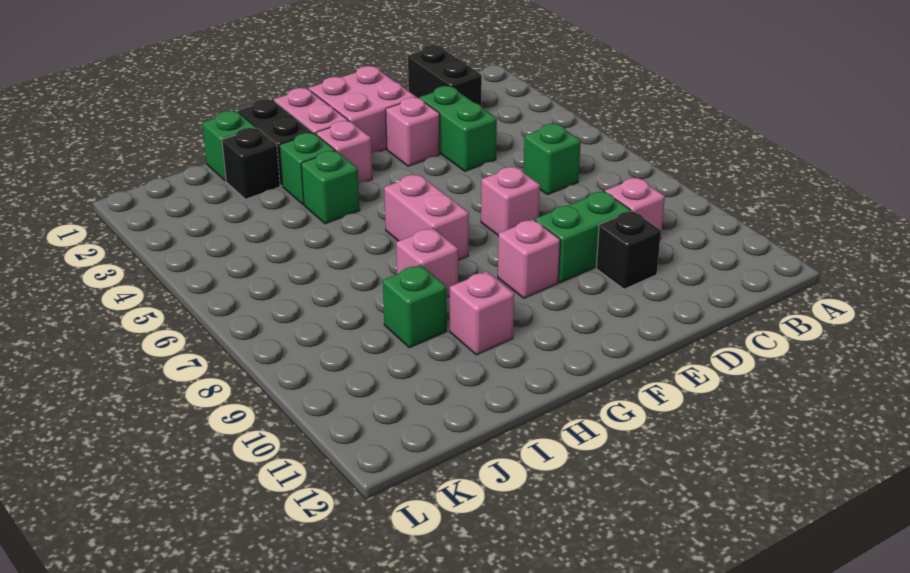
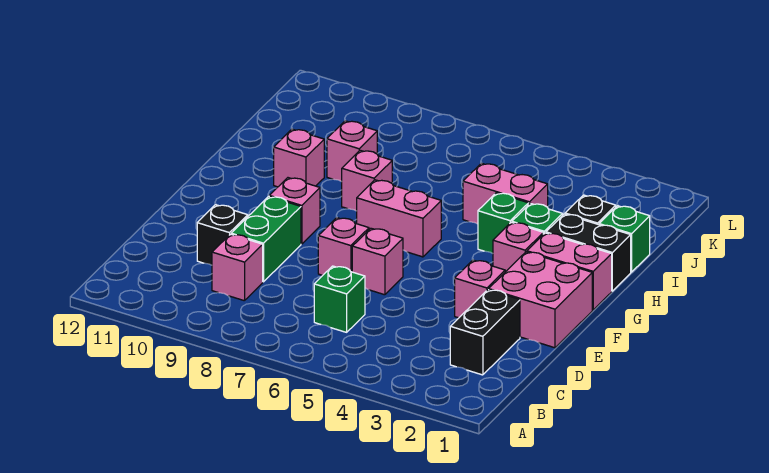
black brick C1:C2 level 1 -> black brick C2:D2 level 1
green brick D3:D4 level 1 -> none
none -> pink brick E6 level 1
none -> pink brick I4:I5 level 1
green brick I9 level 1 -> pink brick I9 level 1

